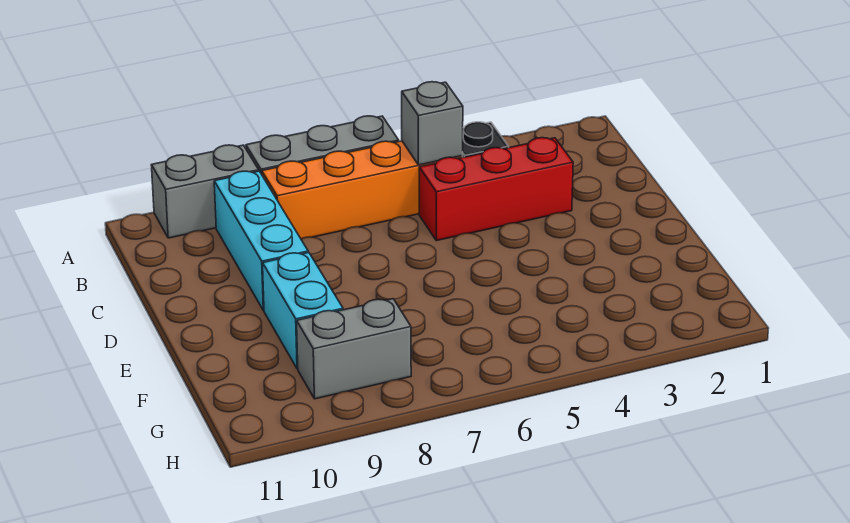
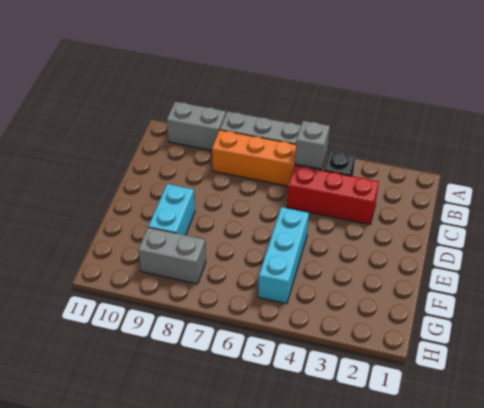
cyan brick B9:D9 level 1 -> cyan brick E5:G5 level 1

